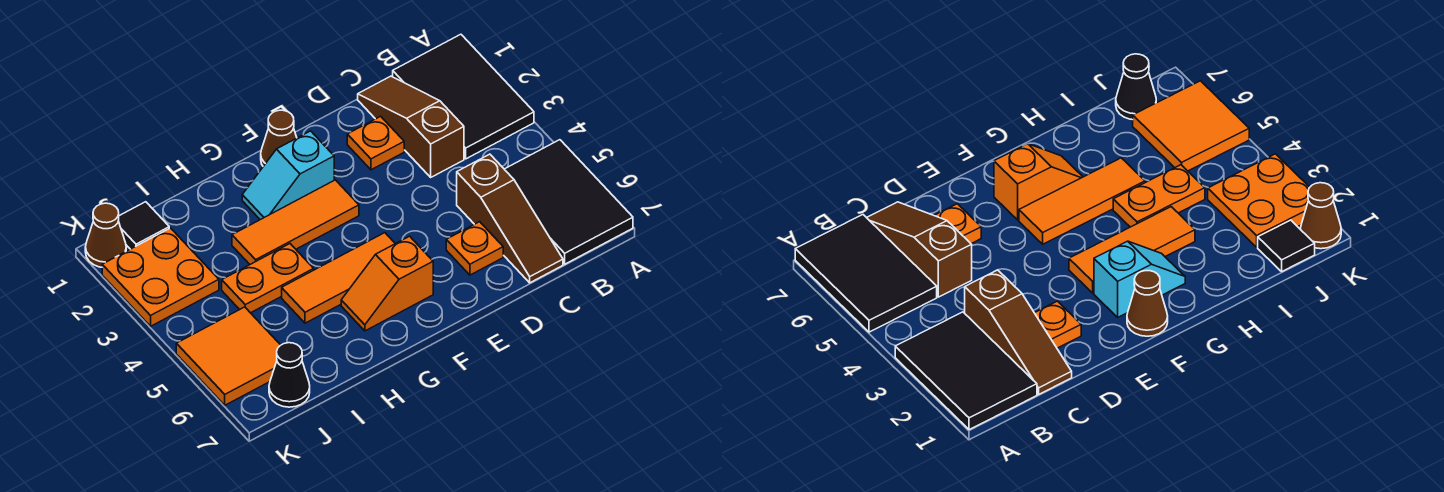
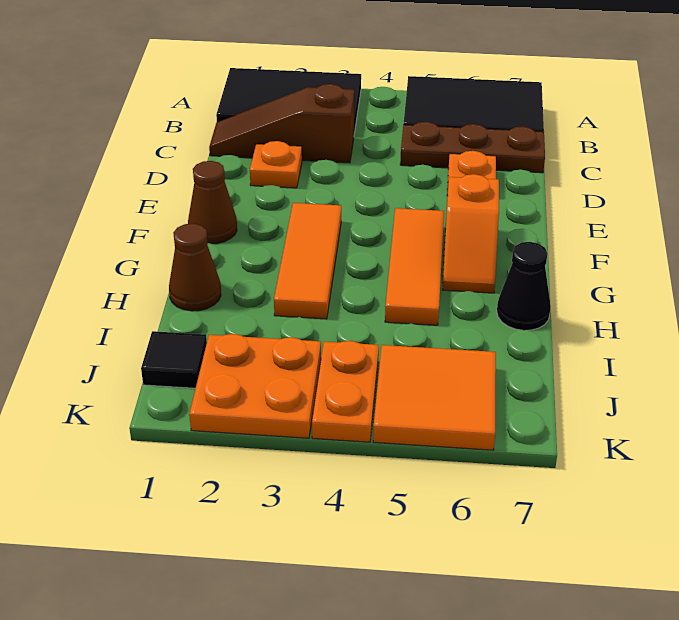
brown slope C5:C7 level 1 top 5 -> brown plate C5:C7 level 1
cyan slope F2:G2 level 1 top F -> none
orange plate H4:I4 level 1 -> orange plate J4:K4 level 1
black cone J7 level 1 -> black cone H7 level 1
brown cone K1 level 1 -> brown cone H1 level 1

